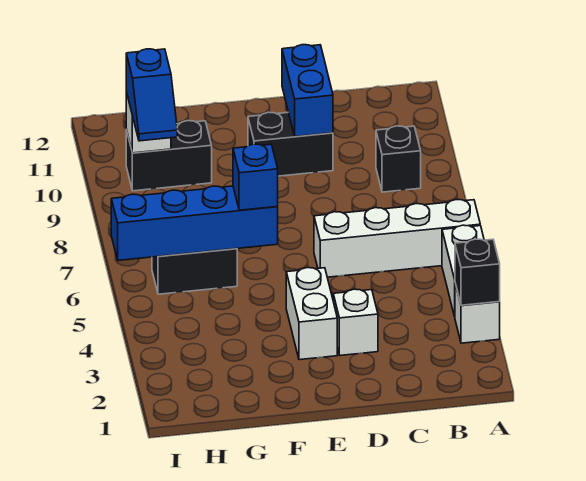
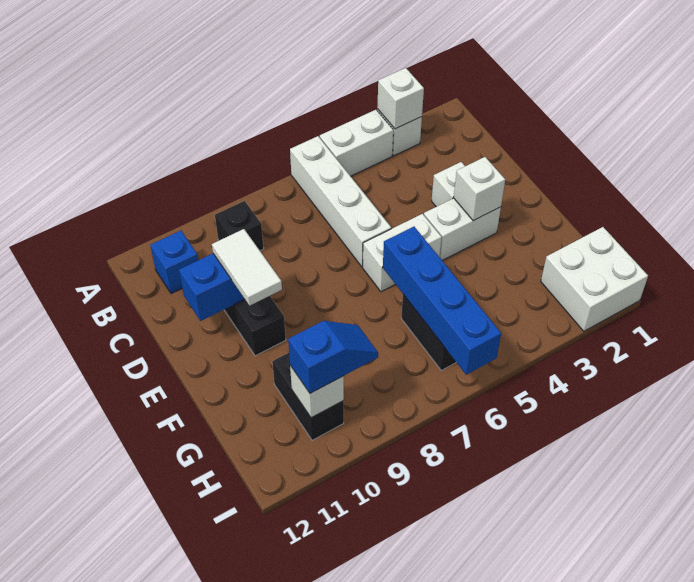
black brick A3 level 2 -> white brick A3 level 2
none -> white tile D10:E10 level 3
none -> white brick E3 level 2
none -> white brick E5:E6 level 1
blue brick F6 level 3 -> blue brick B11 level 1
none -> white brick H1:I2 level 1

